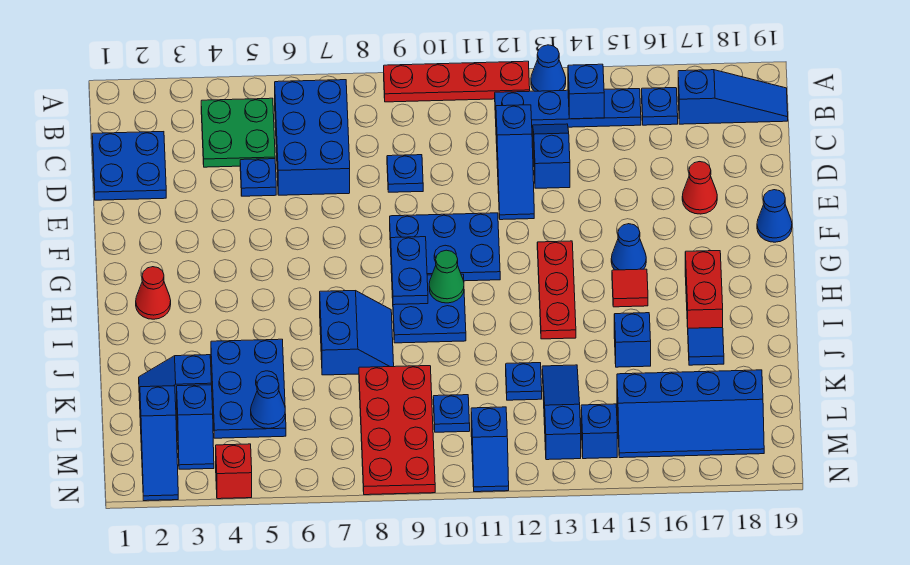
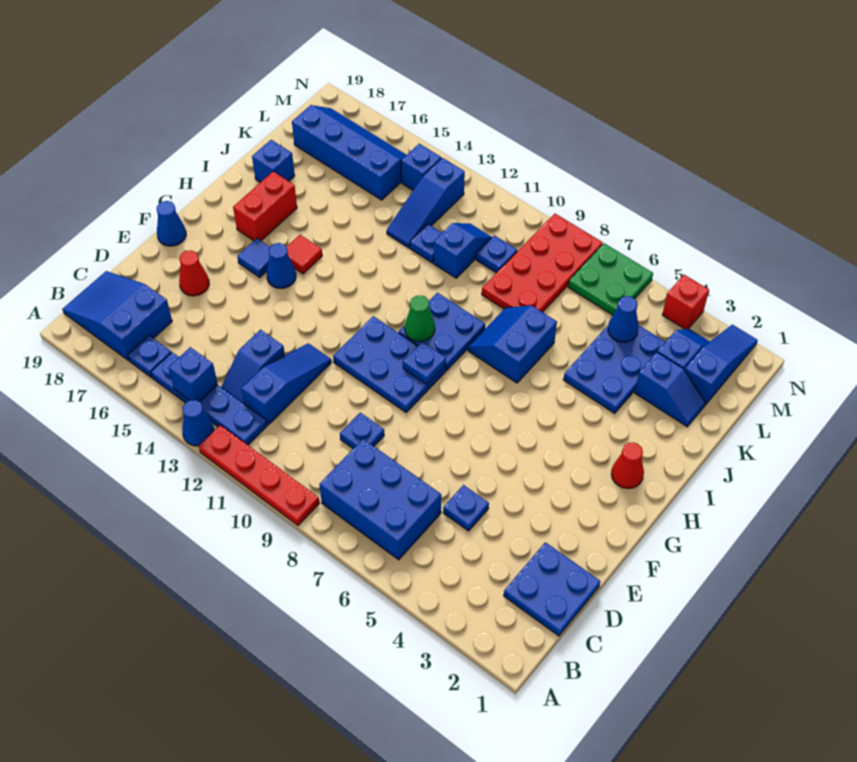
green plate B4:C5 level 1 -> green plate M6:N7 level 1
blue brick B6:D7 level 1 -> blue brick B6:C8 level 1
blue slope B17:B19 level 1 top 17 -> blue slope B17:C19 level 1 top 17
blue plate G9:H9 level 2 -> blue plate G9 level 2
red plate G13:I13 level 1 -> none
blue brick J15 level 1 -> blue brick J18 level 1
blue tile J17 level 1 -> blue tile G16 level 1
blue slope M11:N11 level 1 top M -> blue slope K11:L11 level 1 top K

